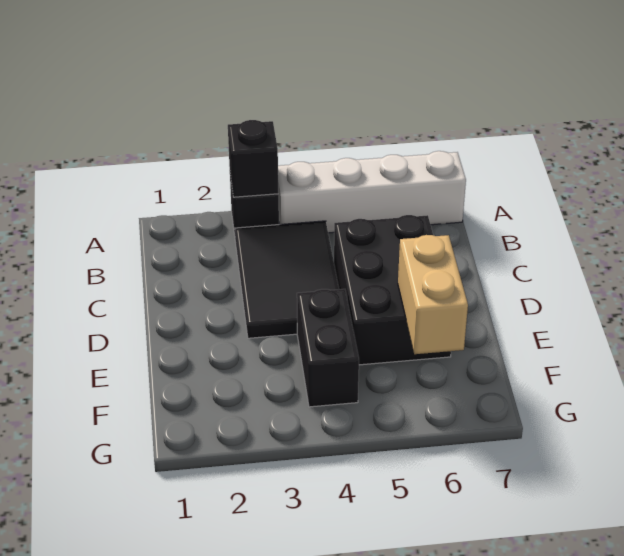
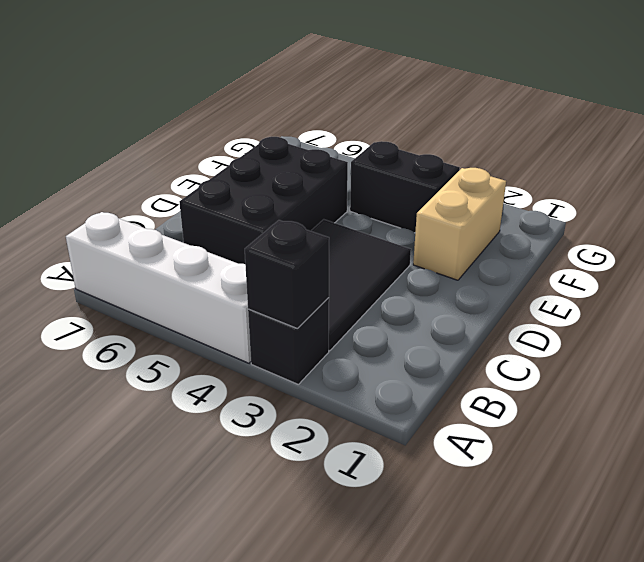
black brick E4:F4 level 1 -> black brick F3:F4 level 1
tan brick E6:F6 level 2 -> tan brick E2:F2 level 1

